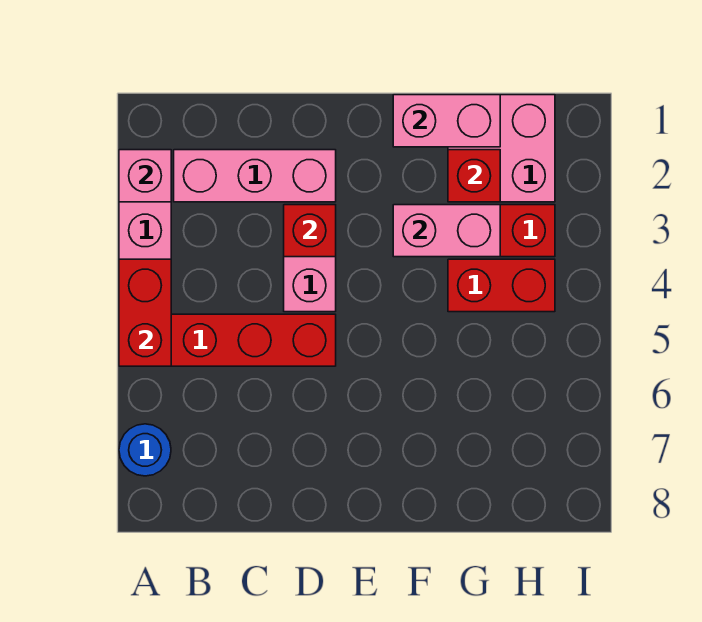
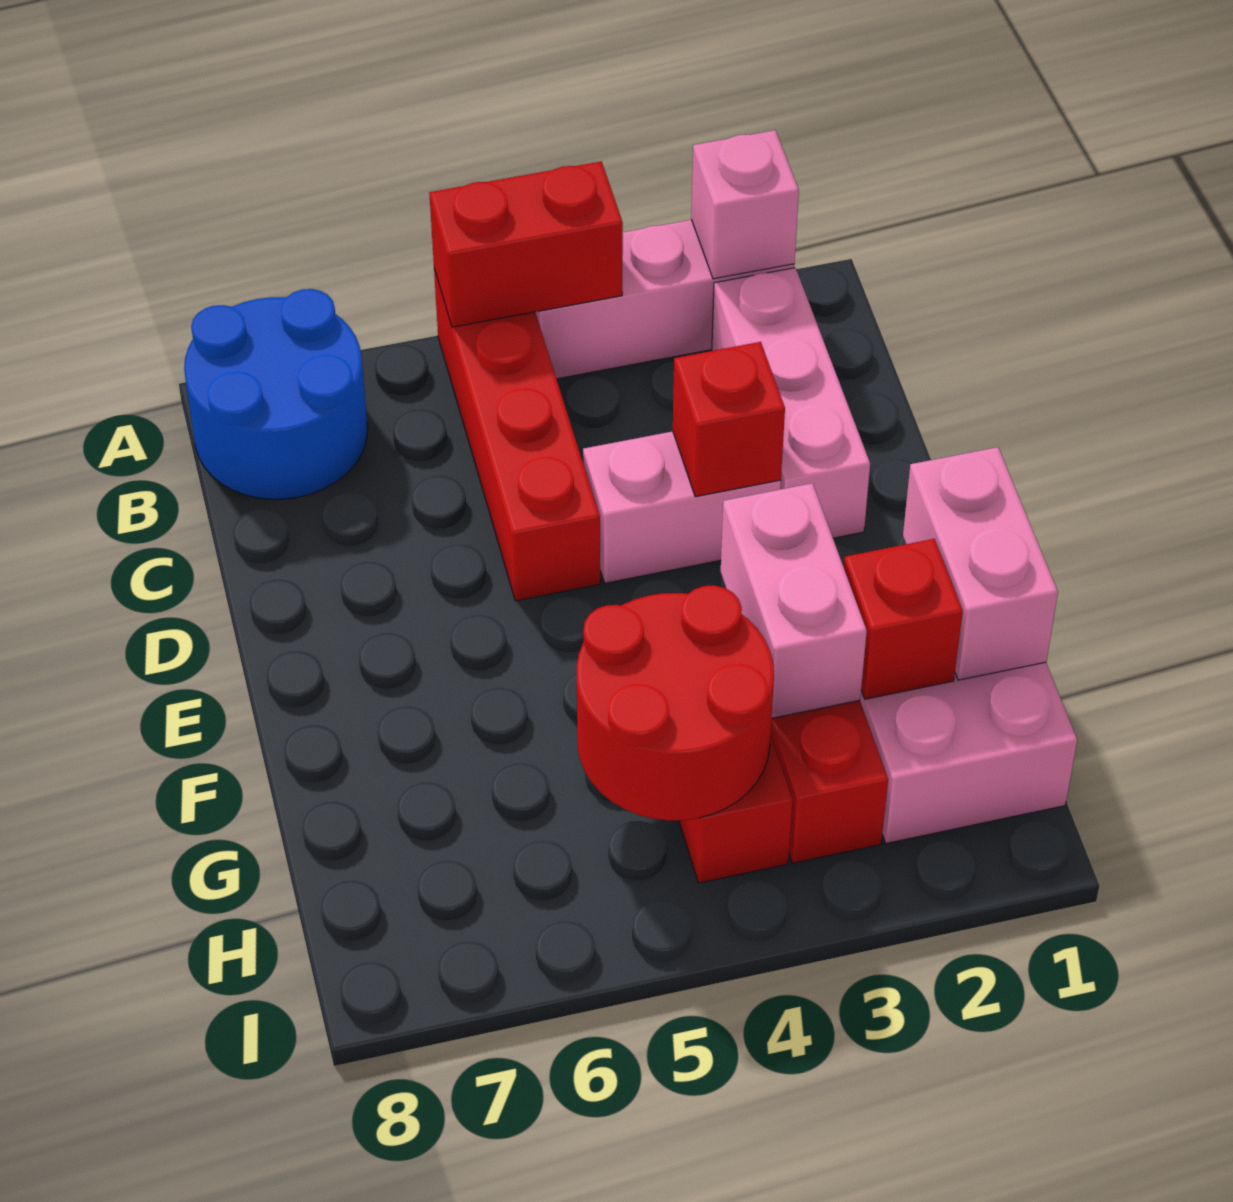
blue round brick A7 level 1 -> blue round brick A7:B8 level 1
none -> red round brick G4:H5 level 2

